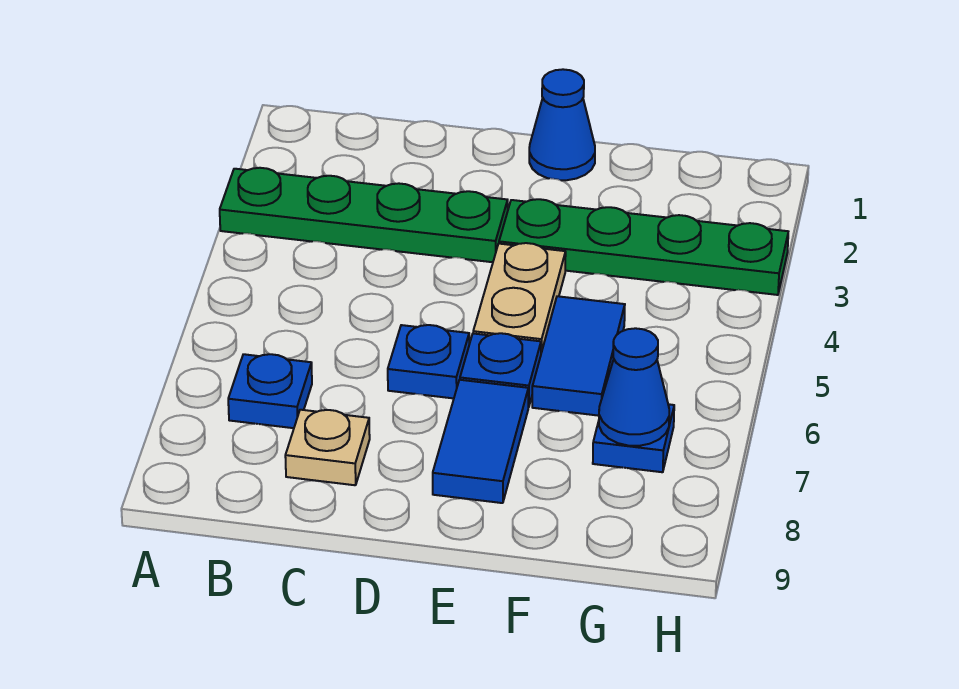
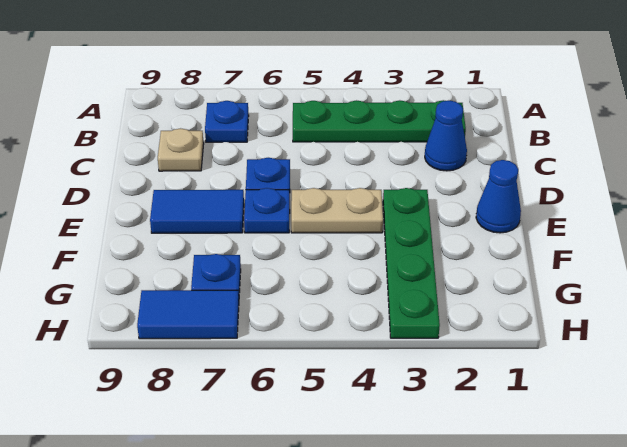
green plate A3:D3 level 1 -> green plate B2:B5 level 1
blue tile F5:F6 level 1 -> blue tile H7:H8 level 1
blue cone G7 level 2 -> blue cone C2 level 1

